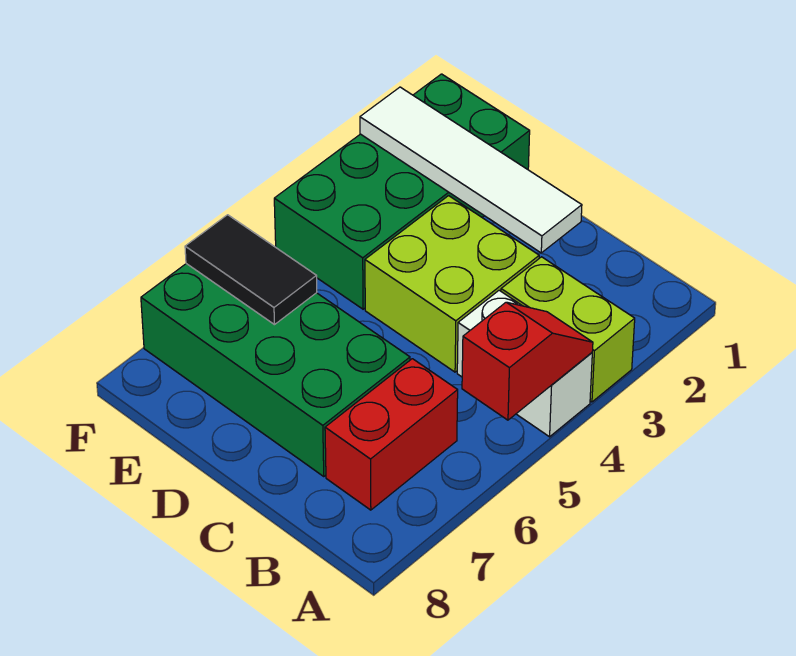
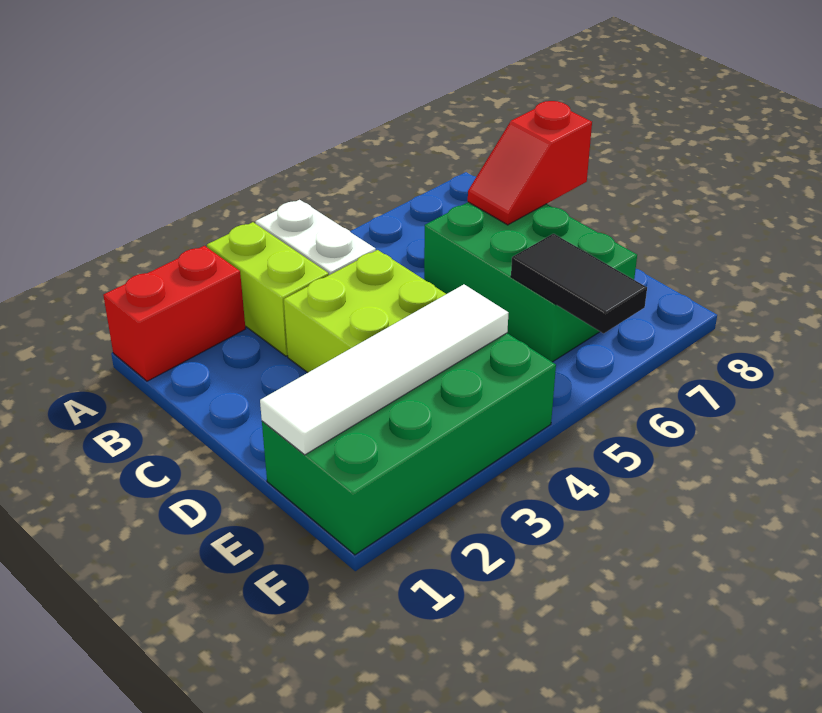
red slope A4:A5 level 2 top 5 -> red slope C7:C8 level 2 top 8
red brick B6:B7 level 1 -> red brick A1:A2 level 1
white tile C2:F2 level 2 -> white tile E1:E4 level 2
green brick C6:F7 level 1 -> green brick C6:E7 level 1

